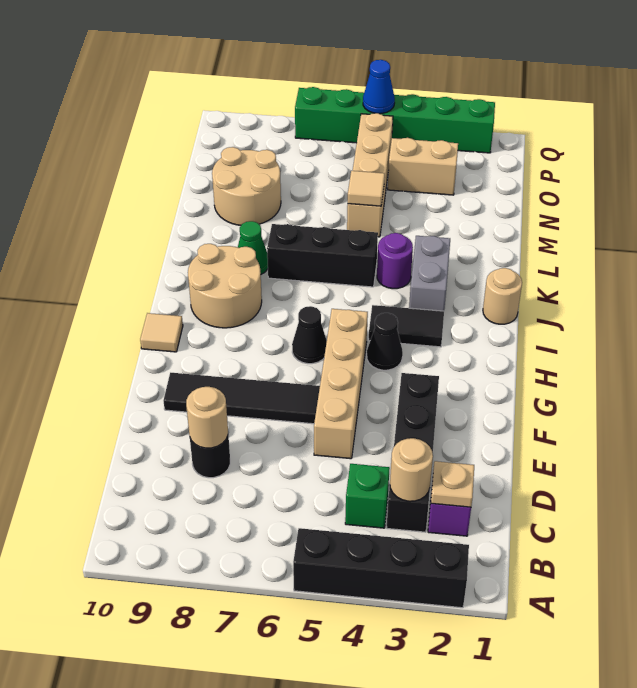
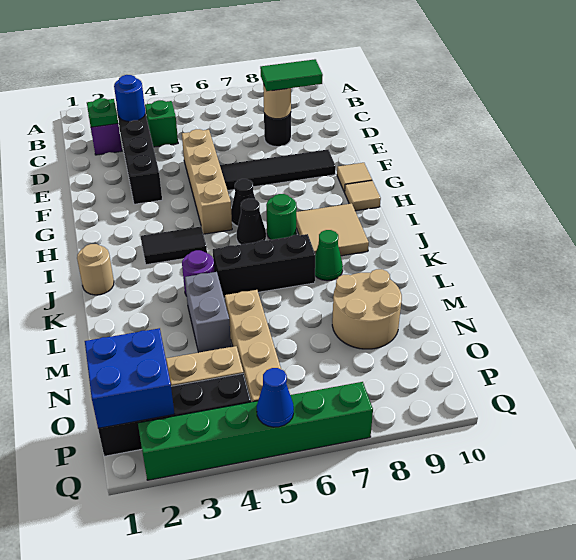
black brick A2:A5 level 1 -> black brick P1:P4 level 1
tan plate C2 level 2 -> green plate C2 level 2
tan round brick C3 level 2 -> blue round brick C3 level 2
none -> green tile D8:D9 level 3
black cone H4 level 1 -> black cone I6 level 1
none -> green round brick I7 level 1
tan round brick I8:J9 level 1 -> tan tile I8:J9 level 1
grey brick J3:K3 level 1 -> grey brick L4:M4 level 1
tan tile M5 level 2 -> tan tile G10 level 1
none -> blue brick O1:P2 level 2

